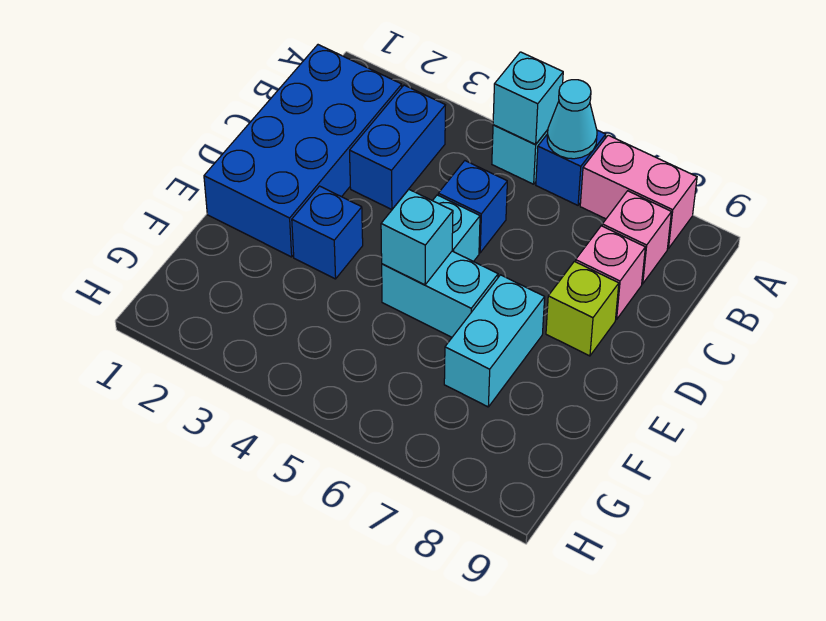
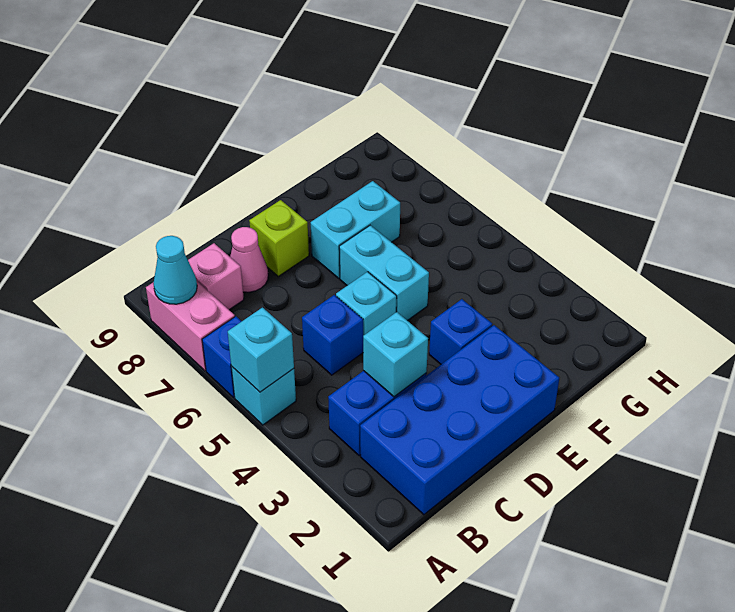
cyan cone A6 level 2 -> cyan cone A8 level 2
pink brick C8 level 1 -> pink cone C8 level 1
cyan brick E5 level 2 -> cyan brick C3 level 2

